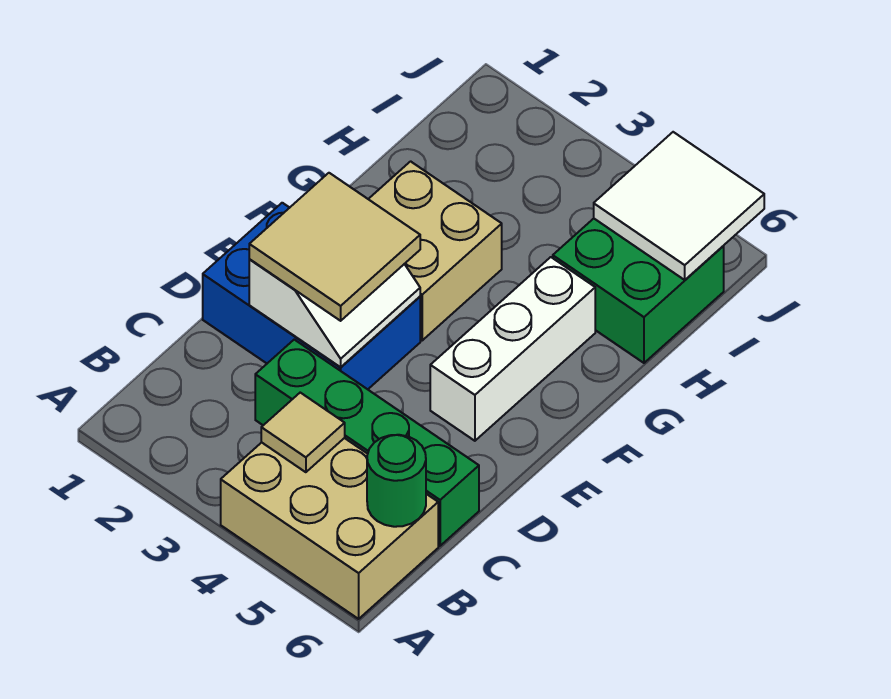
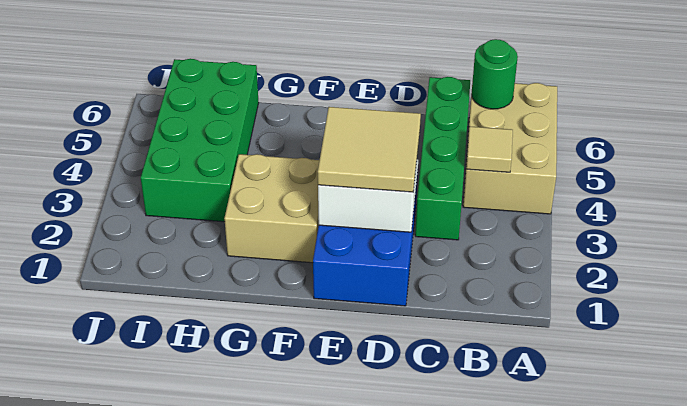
white brick E5:G5 level 1 -> none
green brick H5:I6 level 1 -> green brick H3:I6 level 1
white tile I5:J6 level 2 -> none

